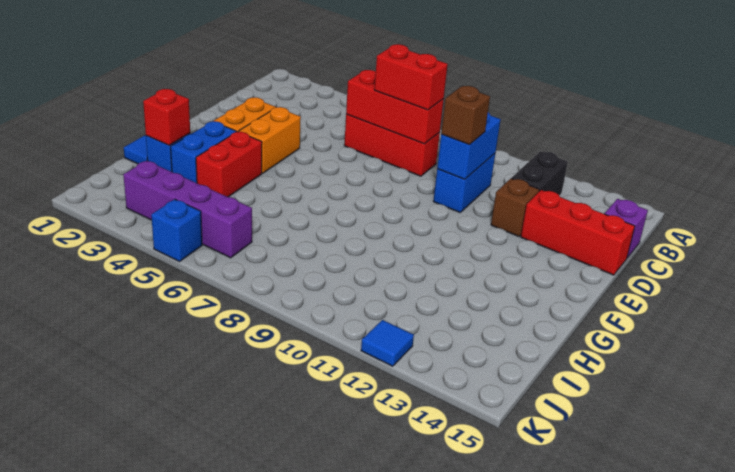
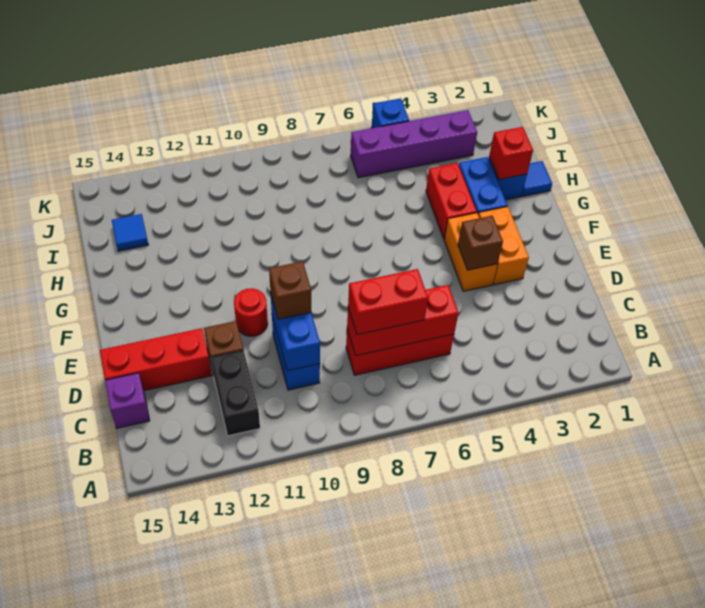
none -> brown brick E4 level 2
none -> red round brick E11 level 1
blue tile K12 level 1 -> blue tile I14 level 1

